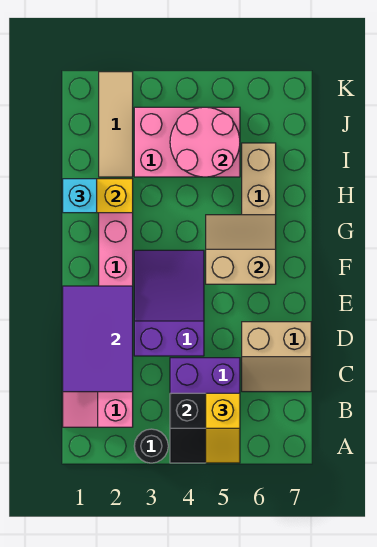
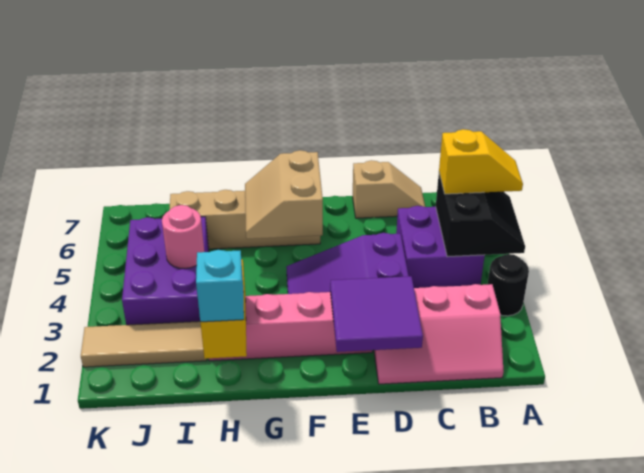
purple tile C1:E2 level 2 -> purple tile D1:E2 level 2
tan slope C6:D7 level 1 top D -> tan slope C7:D7 level 1 top D
pink brick I3:J5 level 1 -> purple brick I3:J5 level 1
pink round brick I4:J5 level 2 -> pink round brick I4 level 2

